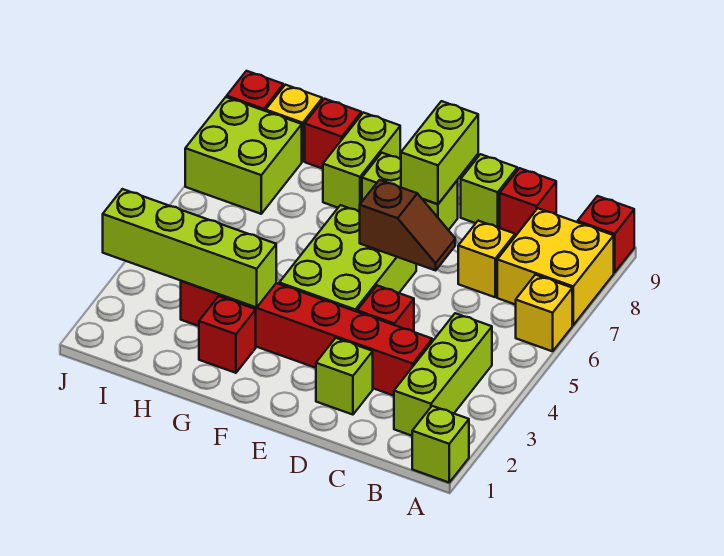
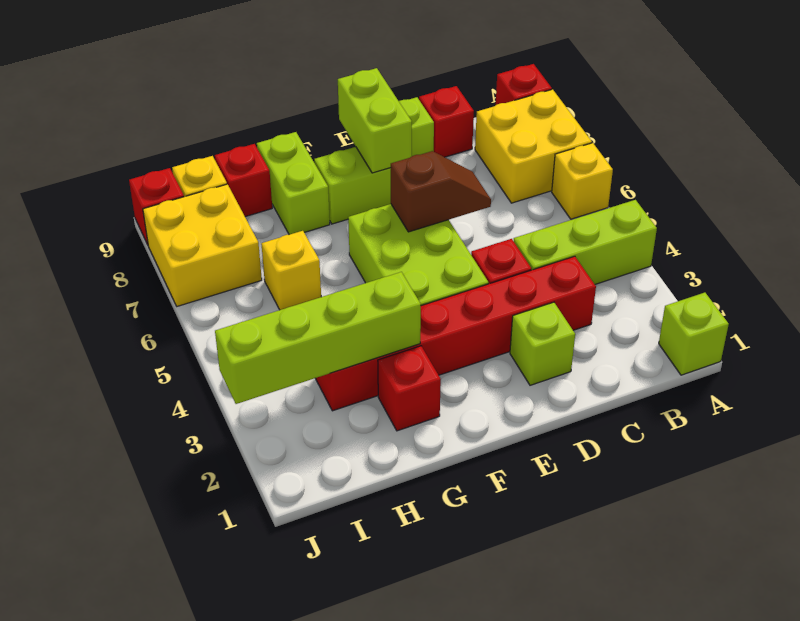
lime brick B2:B4 level 1 -> lime brick A4:C4 level 1
yellow brick C7 level 1 -> yellow brick H6 level 1
lime brick I7:J8 level 1 -> yellow brick I7:J8 level 1

